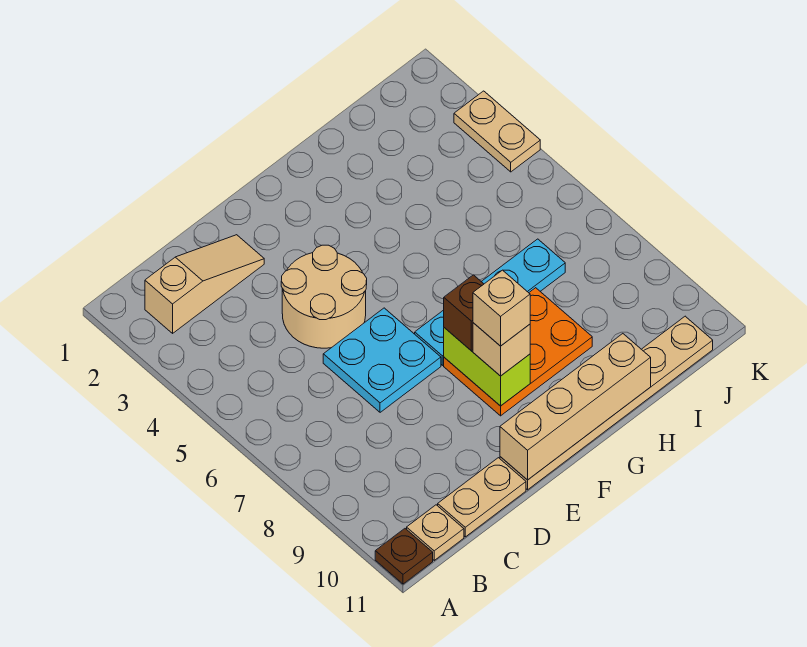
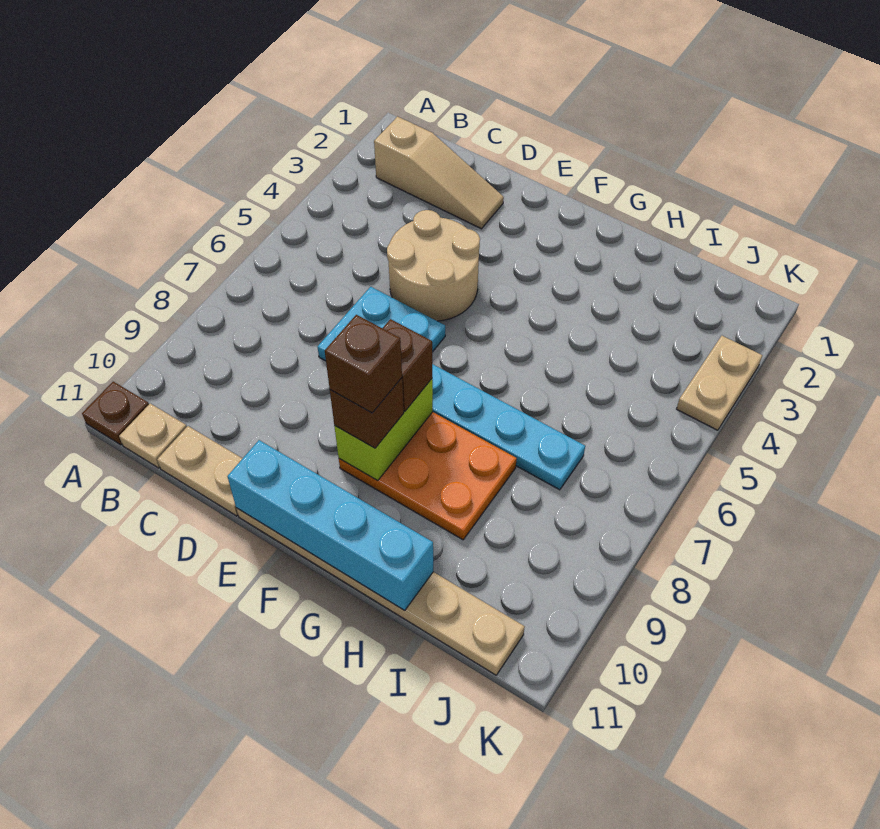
tan brick E11:H11 level 2 -> cyan brick E11:H11 level 2
tan brick F9 level 3 -> brown brick F9 level 3
tan brick F9 level 4 -> brown brick F9 level 4

